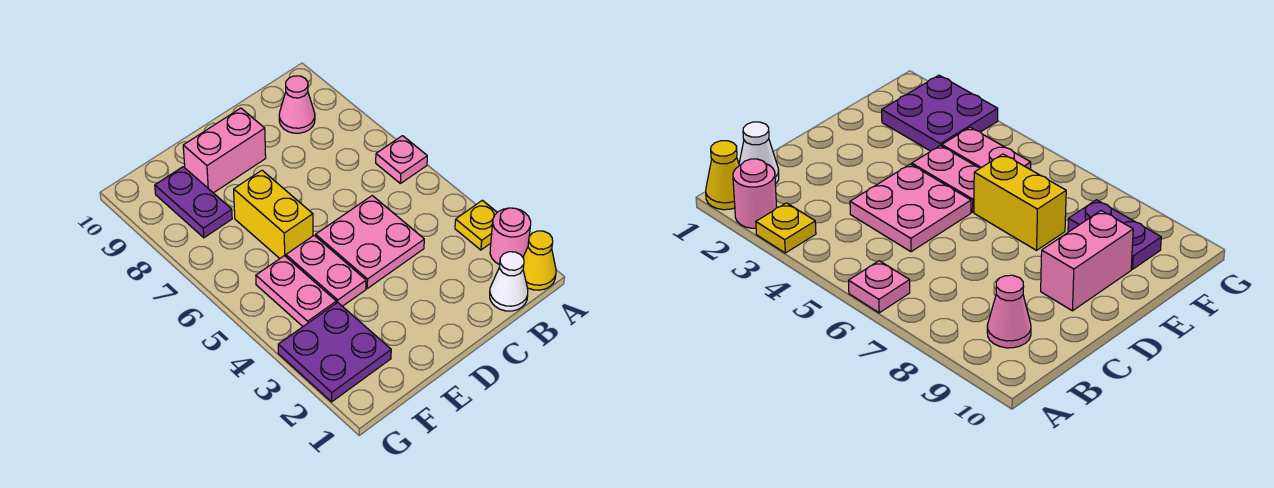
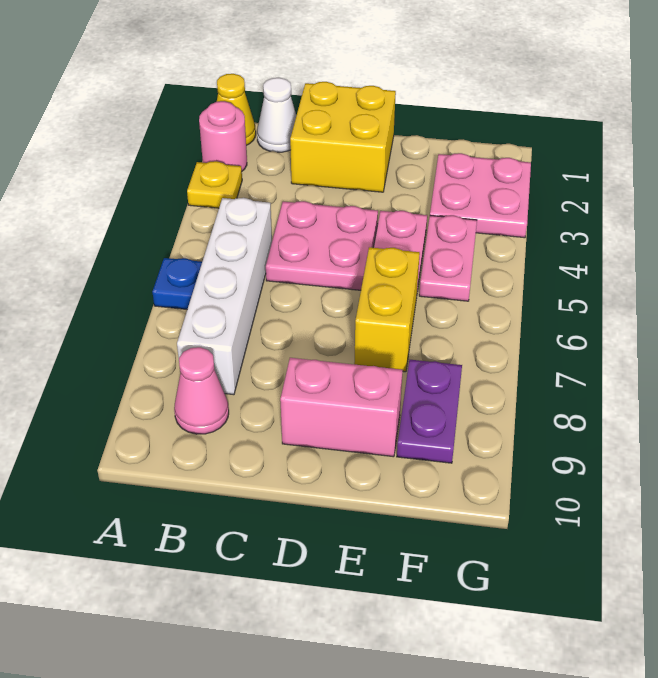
pink plate A6 level 1 -> blue plate A6 level 1
none -> white brick B5:B8 level 1
none -> yellow brick C1:D2 level 1
purple plate F2:G3 level 1 -> pink plate F2:G3 level 1

